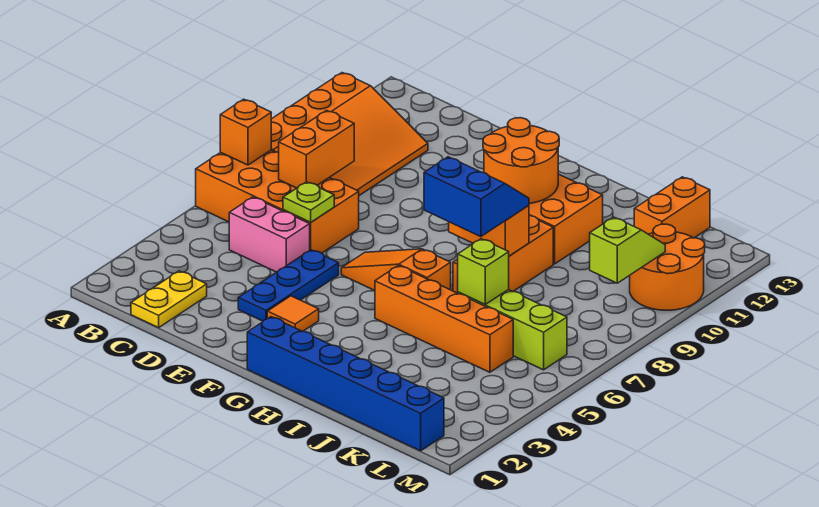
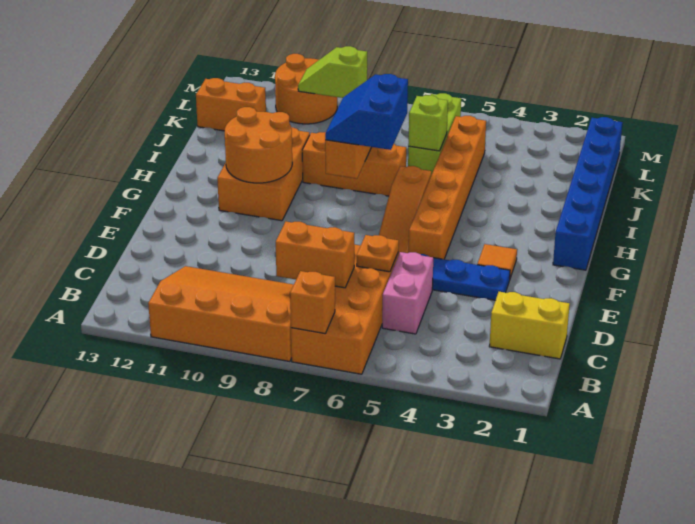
yellow plate C1:C2 level 1 -> yellow brick C1:C2 level 1
lime plate D6 level 2 -> orange plate D6 level 2
orange brick H5:K5 level 1 -> orange brick F5:K5 level 1

